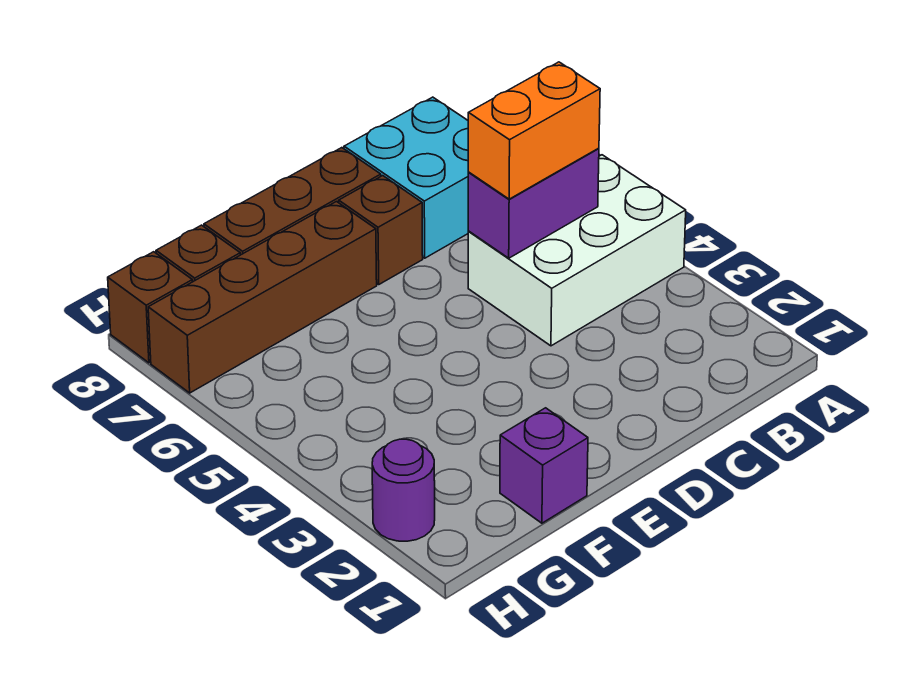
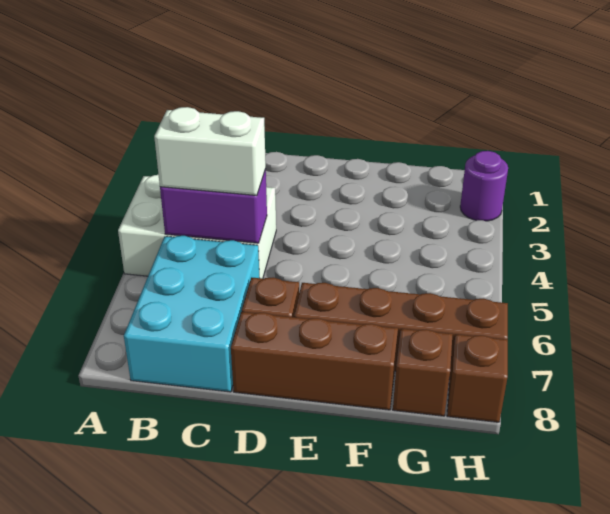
orange brick B5:C5 level 3 -> white brick B5:C5 level 3
cyan brick B7:C8 level 1 -> cyan brick B6:C8 level 1
purple brick F1 level 1 -> none

